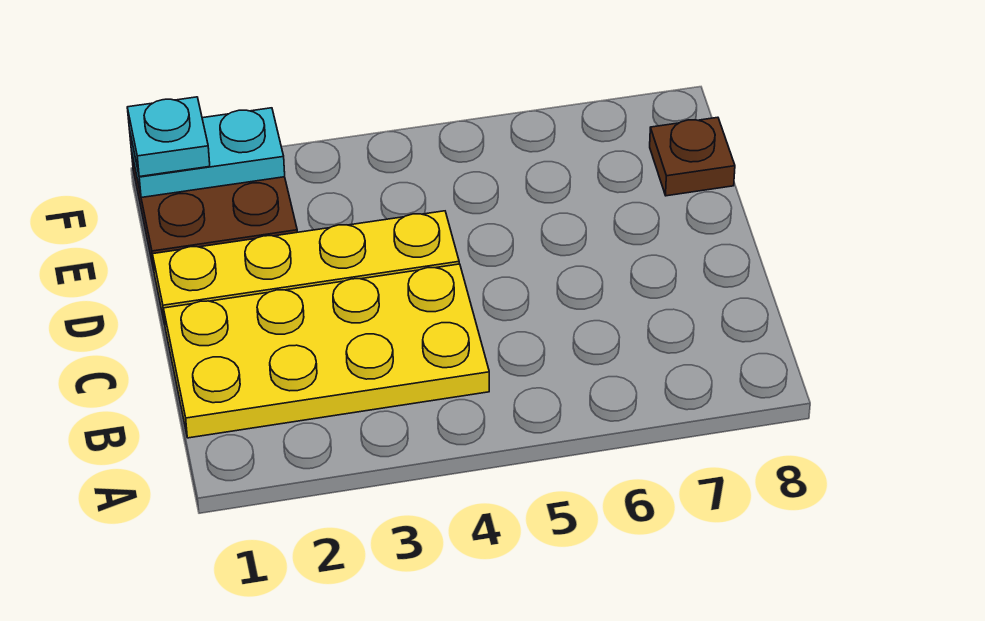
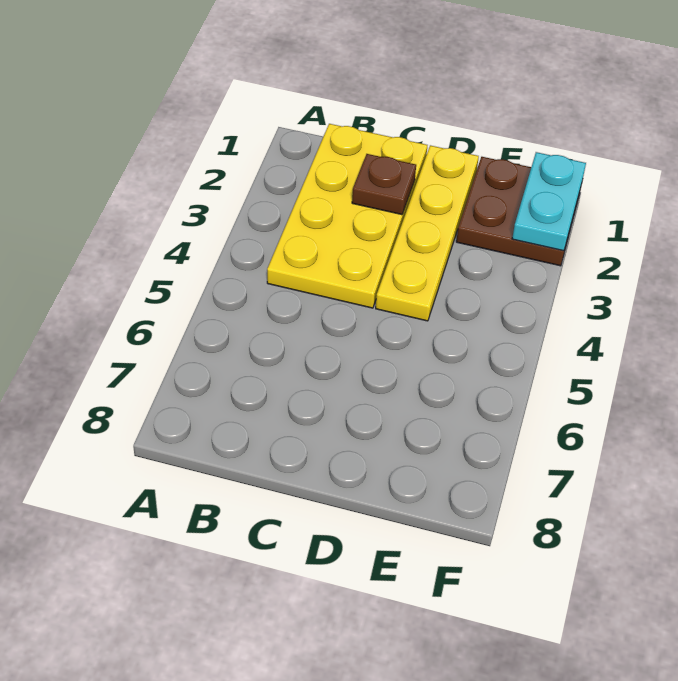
brown plate E8 level 1 -> brown plate C2 level 2
cyan plate F1 level 3 -> none

